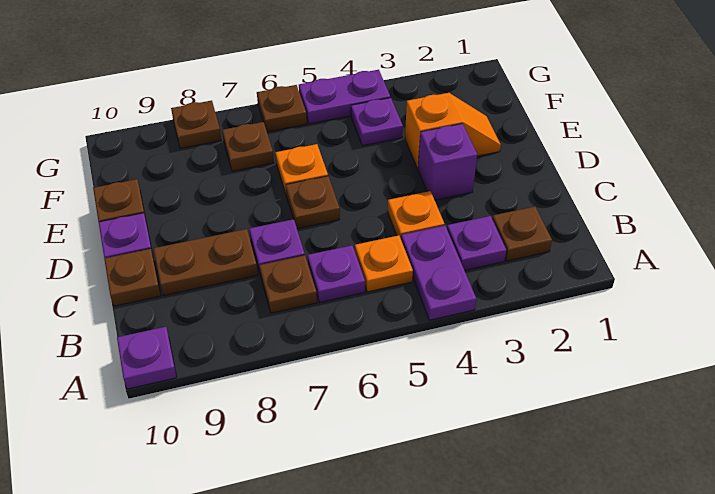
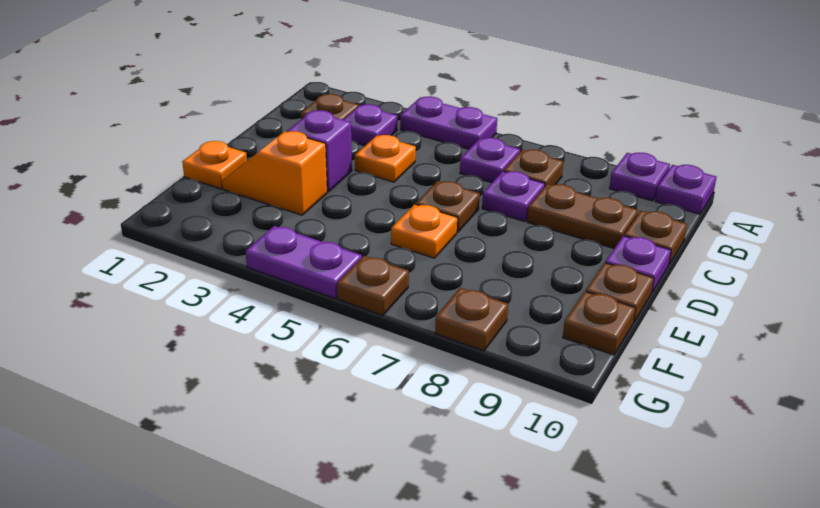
purple plate A4:B4 level 1 -> purple plate A4:A5 level 1
orange plate B5 level 1 -> orange plate E1 level 1
purple plate F4 level 1 -> purple plate A9 level 1
brown plate F7 level 1 -> brown plate F10 level 1

